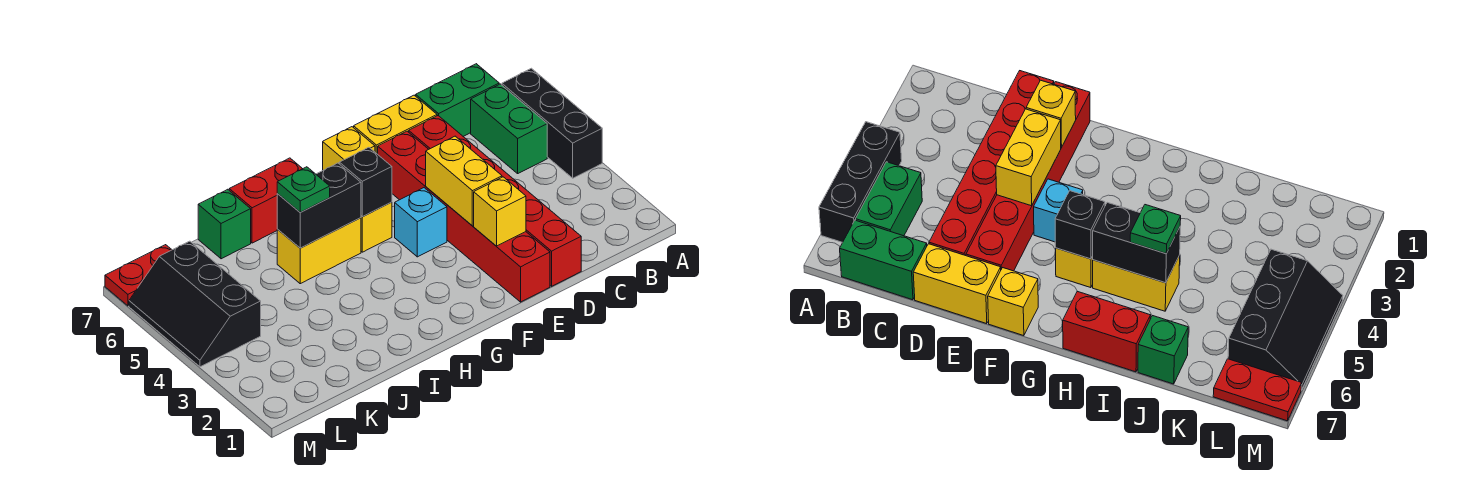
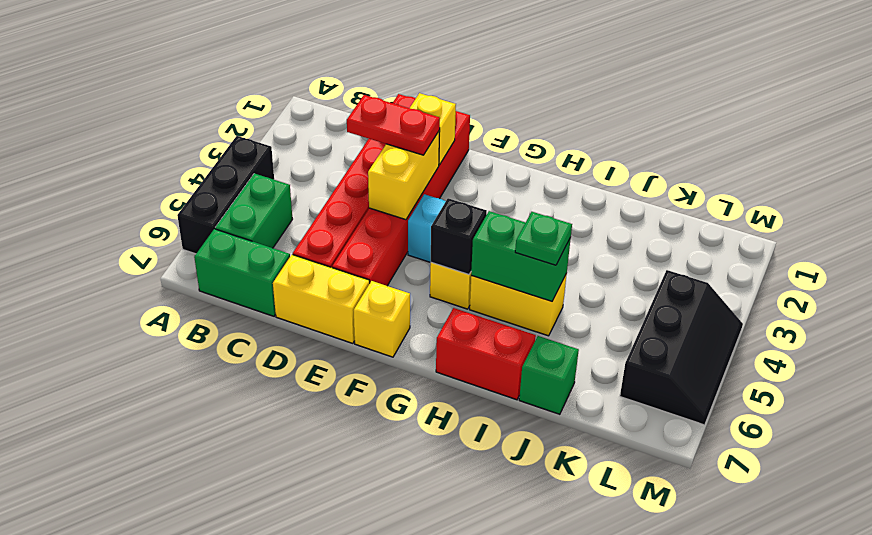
black brick H5:I5 level 2 -> green brick H5:I5 level 2
red plate L7:M7 level 1 -> red plate D3:E3 level 3

